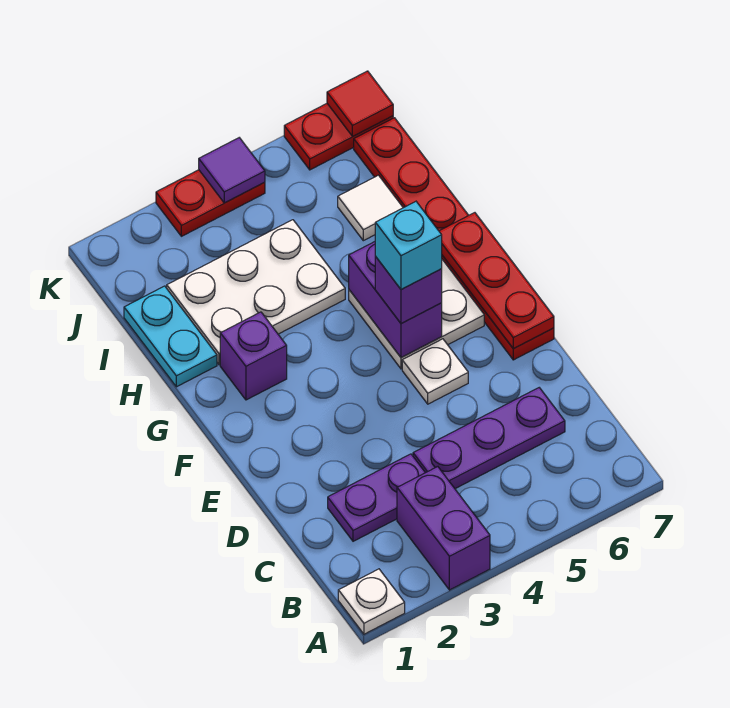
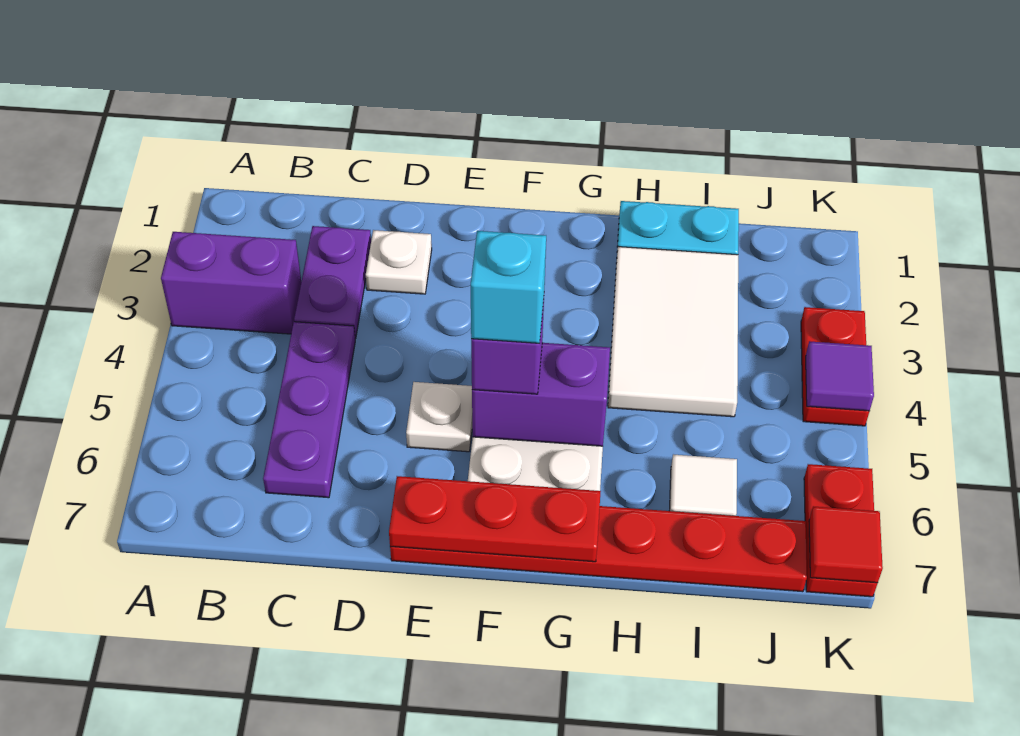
white plate A1 level 1 -> white plate D2 level 1
purple brick G2 level 1 -> none
white plate H2:I4 level 1 -> white tile H2:I4 level 1

